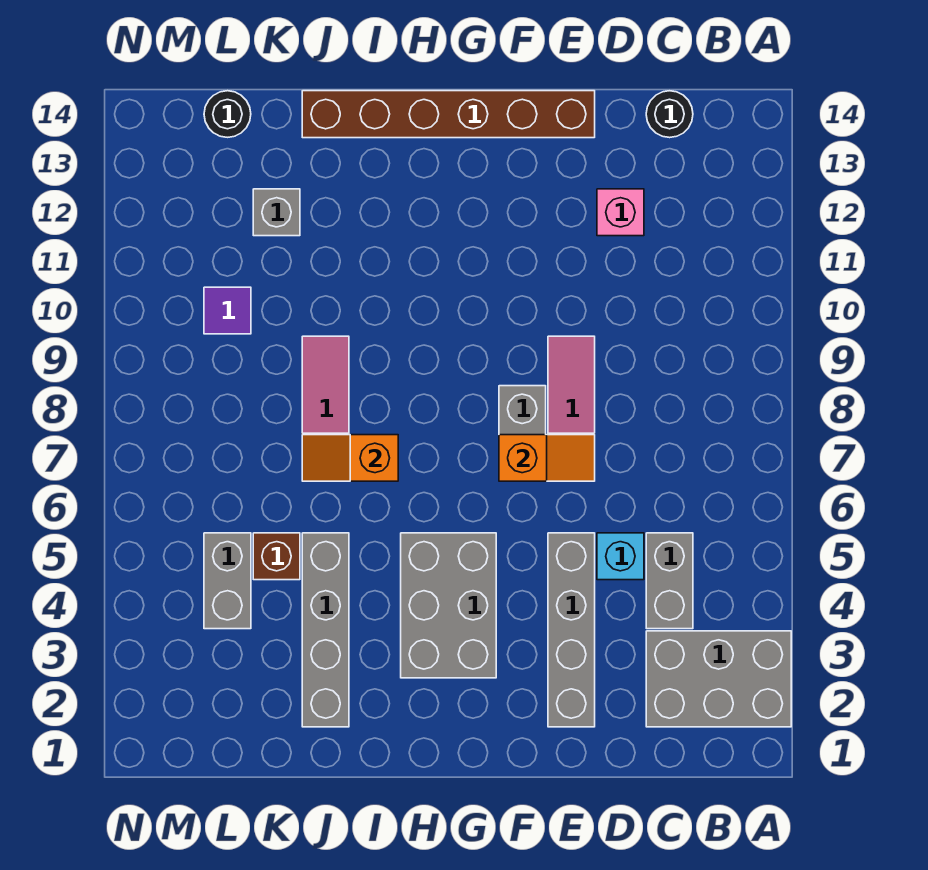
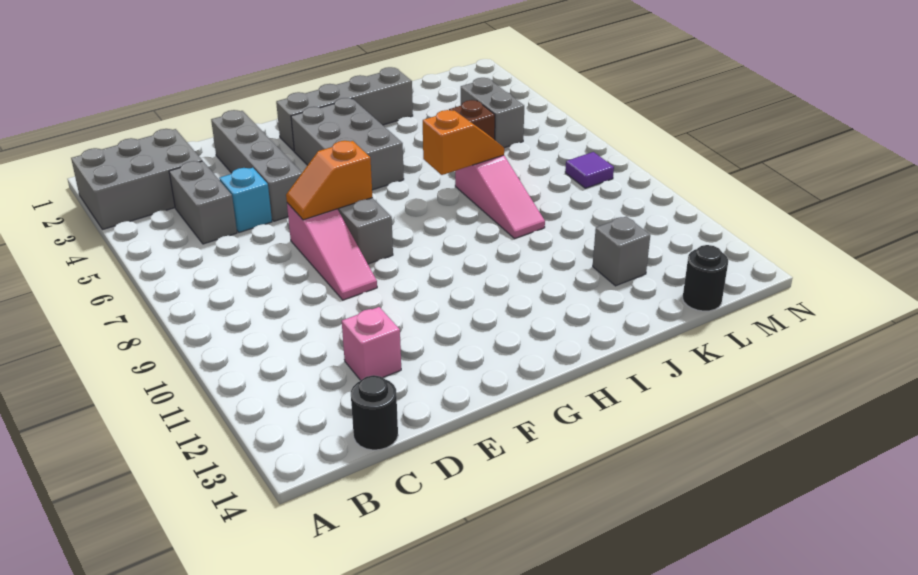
brown brick E14:J14 level 1 -> none
grey brick J2:J5 level 1 -> grey brick G2:J2 level 1
purple tile L10 level 1 -> purple tile M8 level 1

